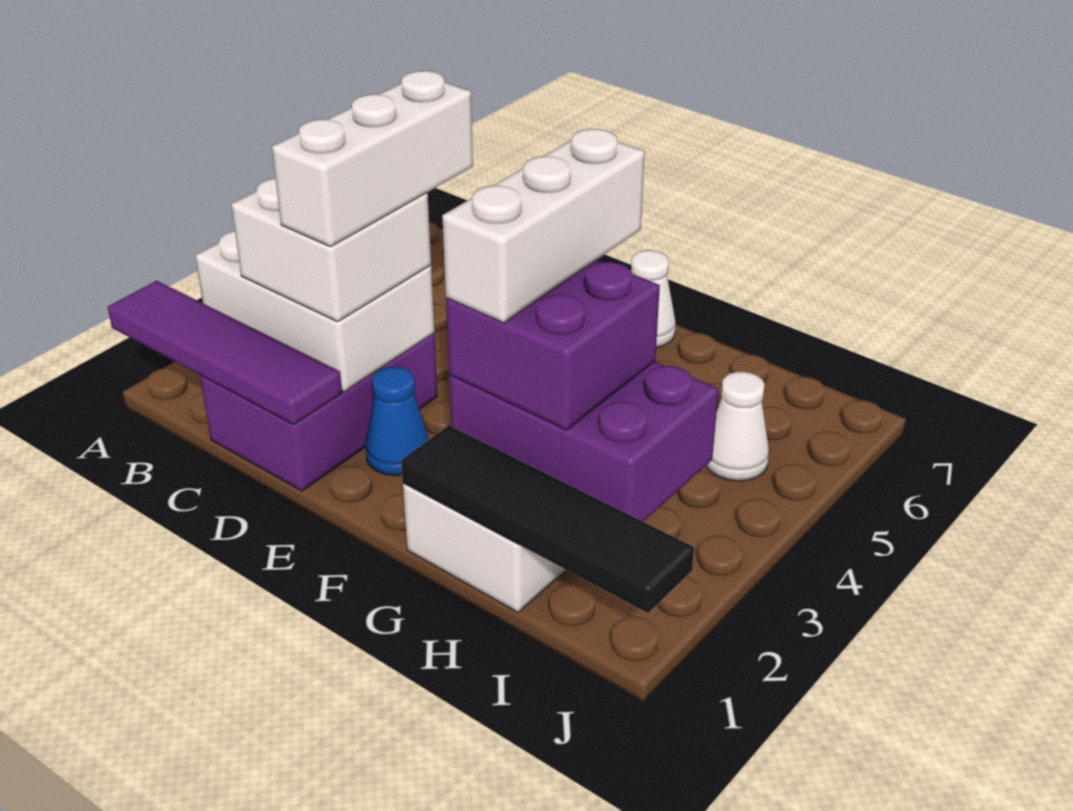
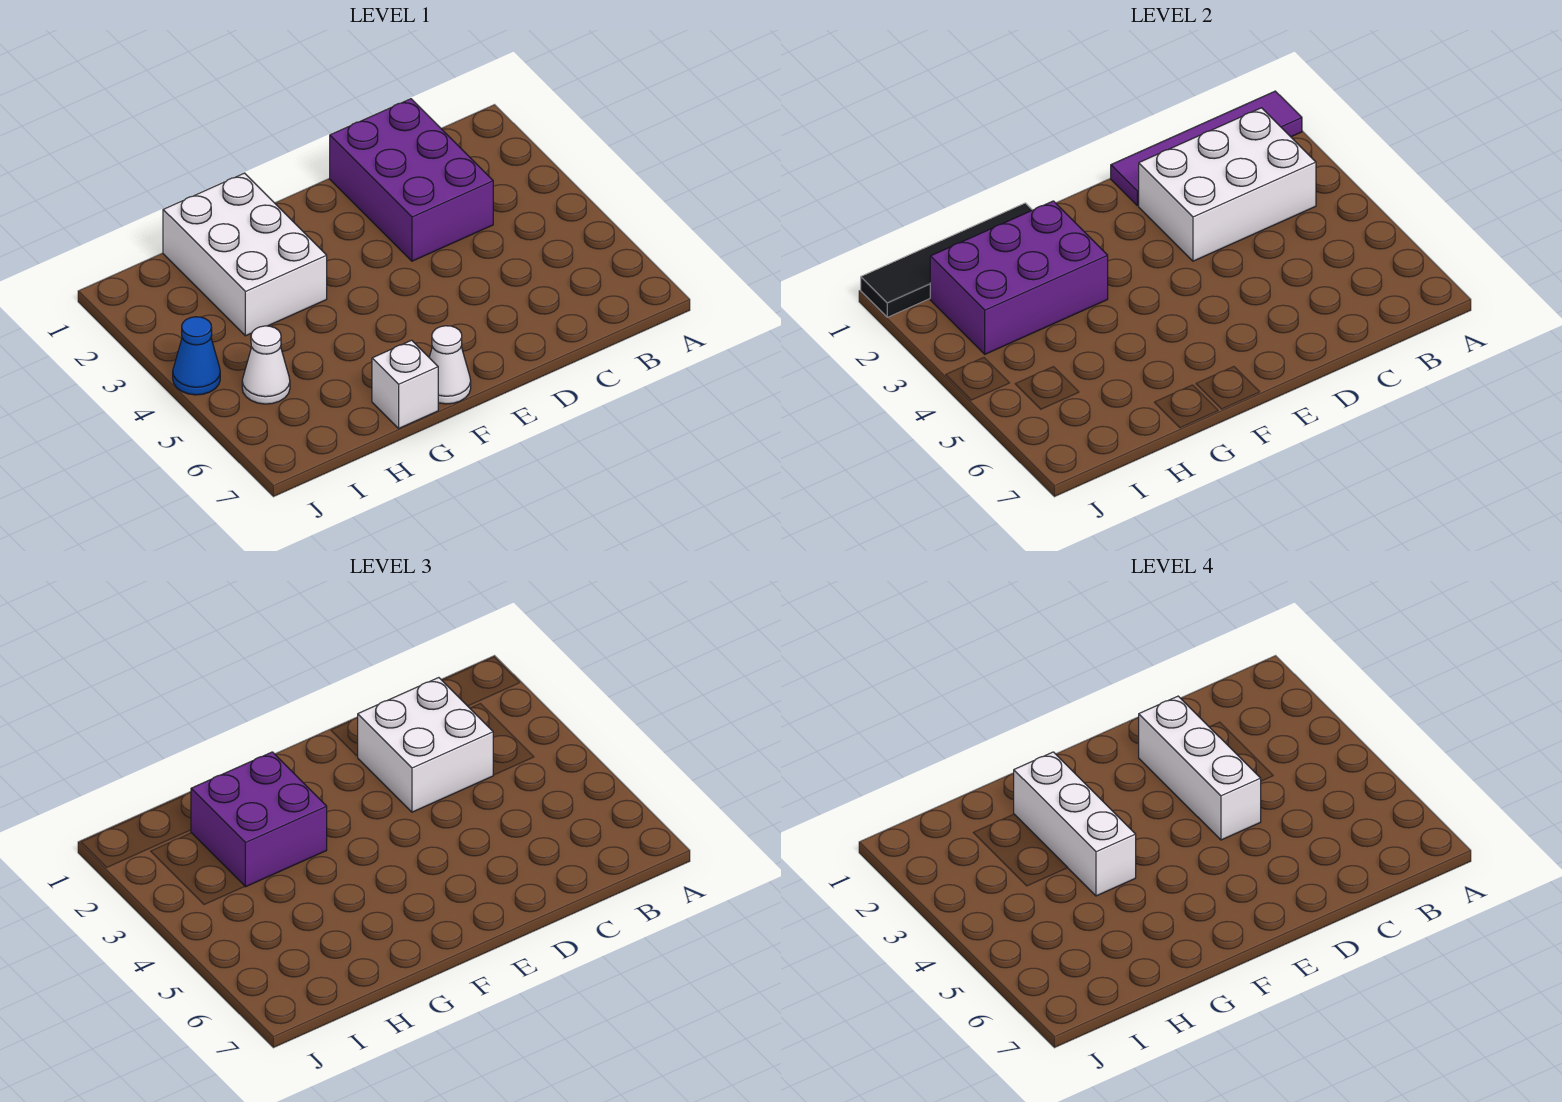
blue cone E2 level 1 -> blue cone J4 level 1
none -> white brick G7 level 1

